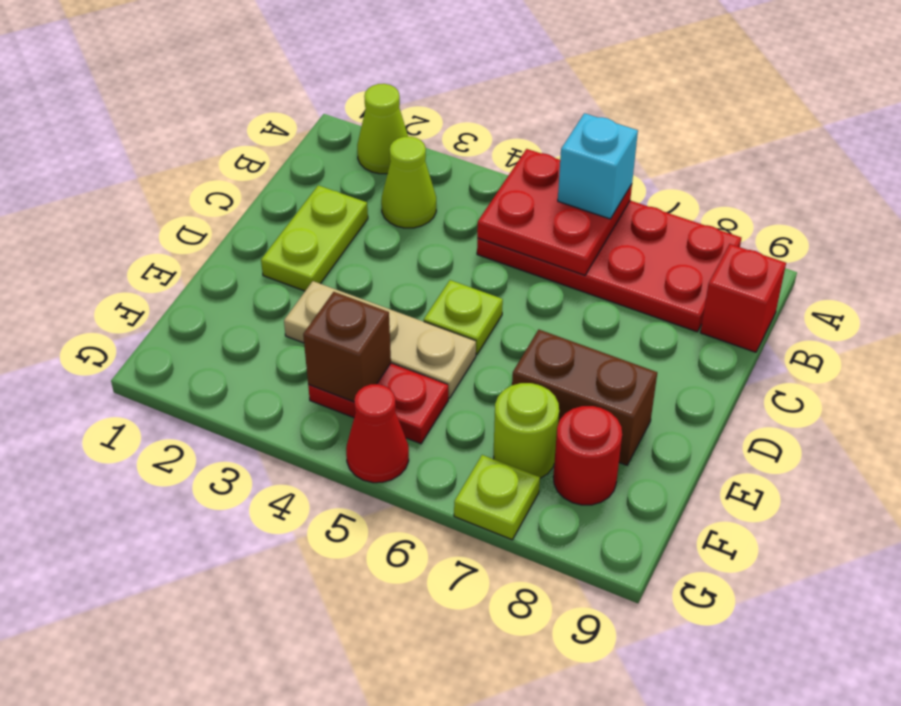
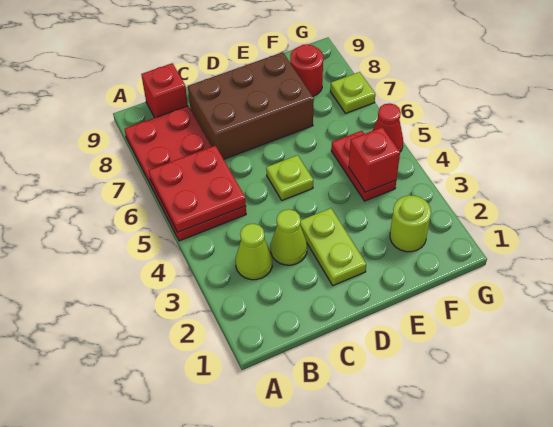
lime cone A2 level 1 -> lime cone C3 level 1
cyan brick A6 level 3 -> none
lime plate C2:D2 level 1 -> lime plate D2:D3 level 1
tan plate E3:E5 level 1 -> none
brown brick E7:E8 level 1 -> brown brick C7:E8 level 1
brown brick F4 level 2 -> red brick F4 level 2
lime round brick F7 level 1 -> lime round brick F2 level 1

